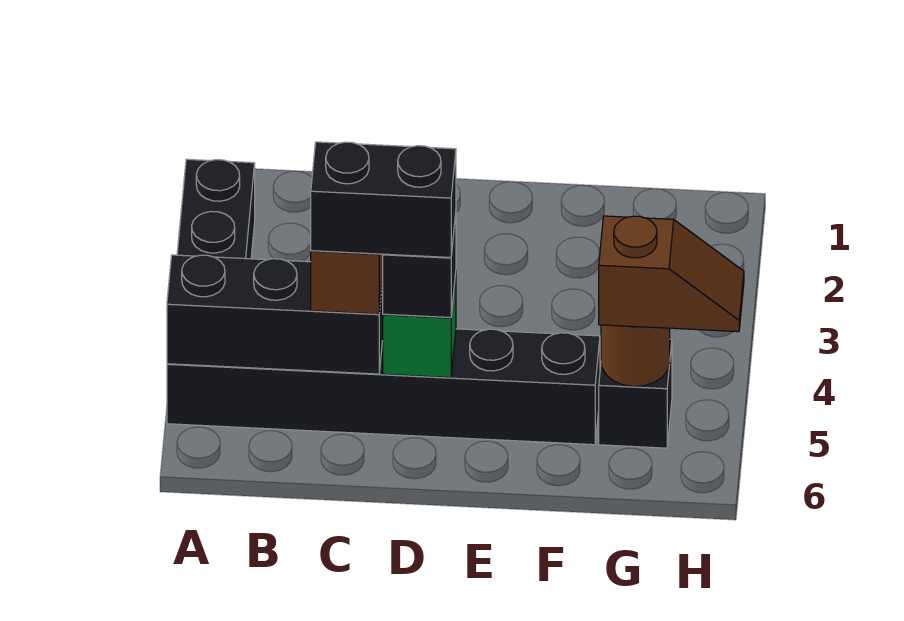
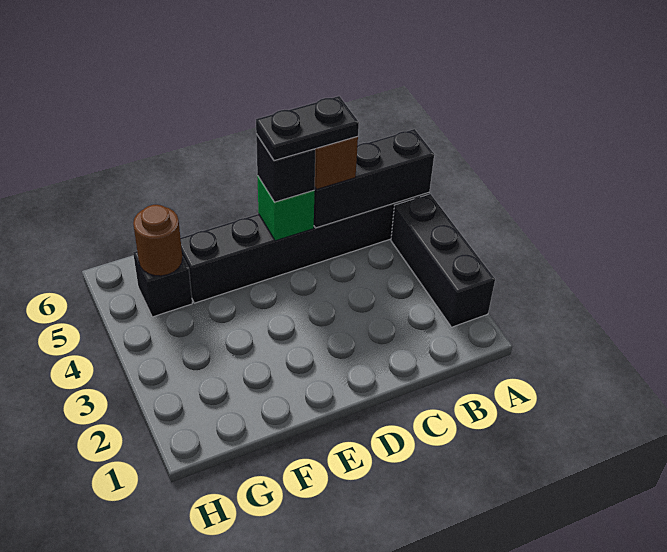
black brick C5:D5 level 4 -> black plate C5:D5 level 4
brown slope G5:H5 level 3 top G -> none

